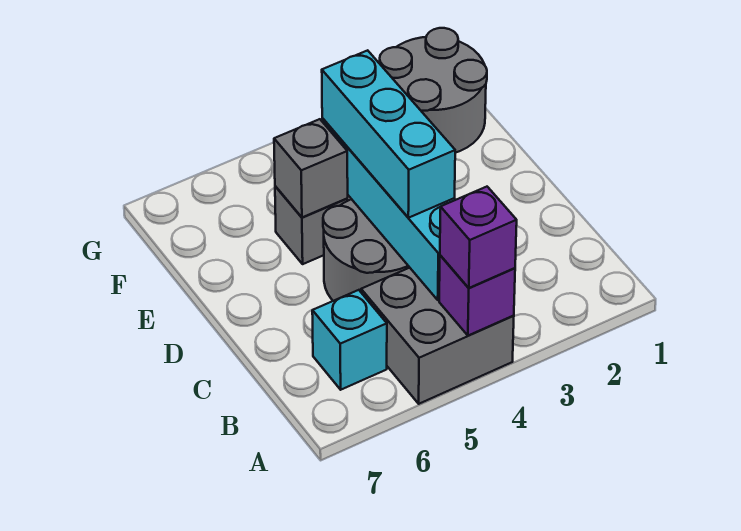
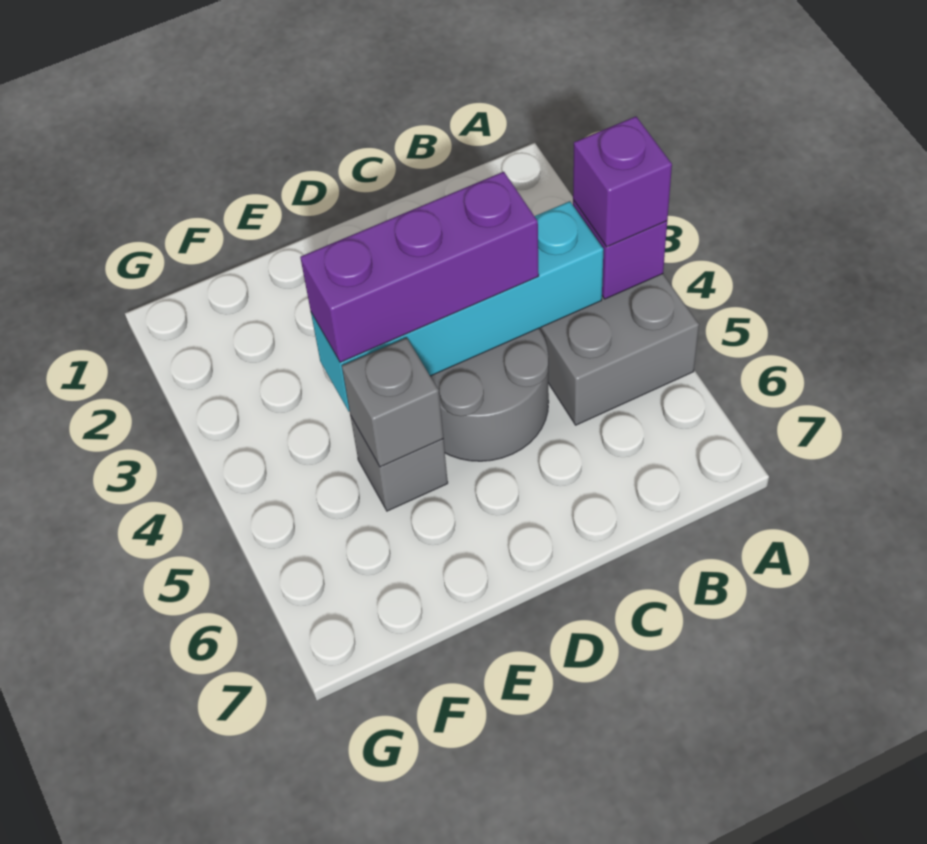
cyan brick B6 level 1 -> none
cyan brick C4:E4 level 3 -> purple brick C4:E4 level 3
grey round brick F1:G2 level 1 -> none

